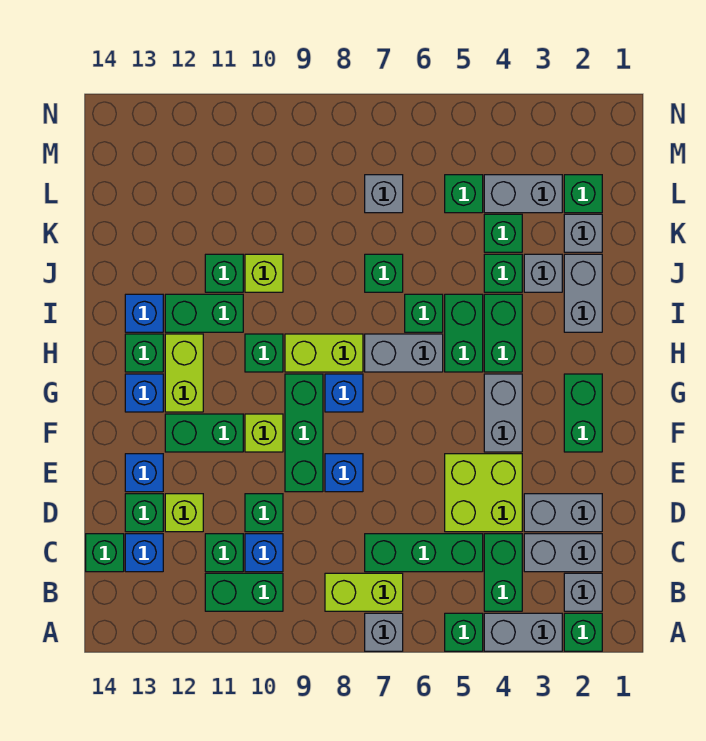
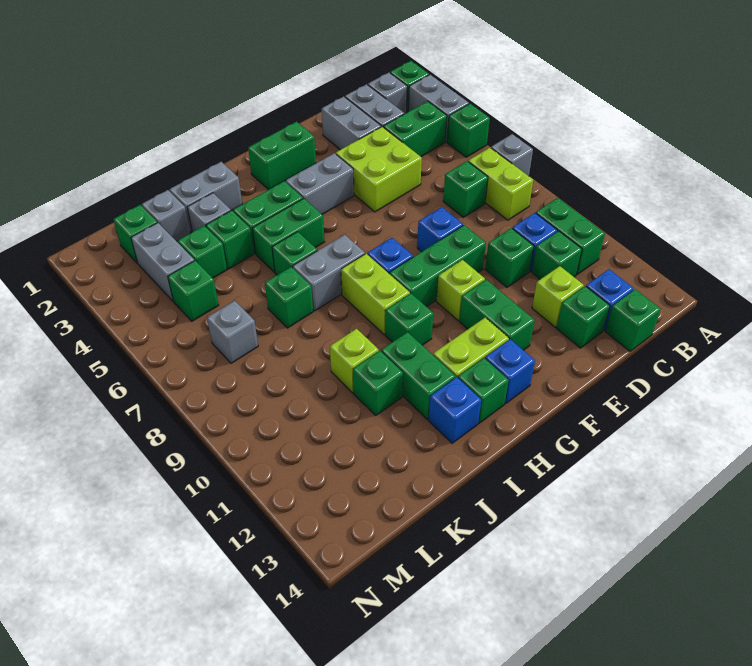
green brick C5:C7 level 1 -> green brick C7 level 1
blue brick E13 level 1 -> none
grey brick H6:H7 level 1 -> grey brick H7:I7 level 1

